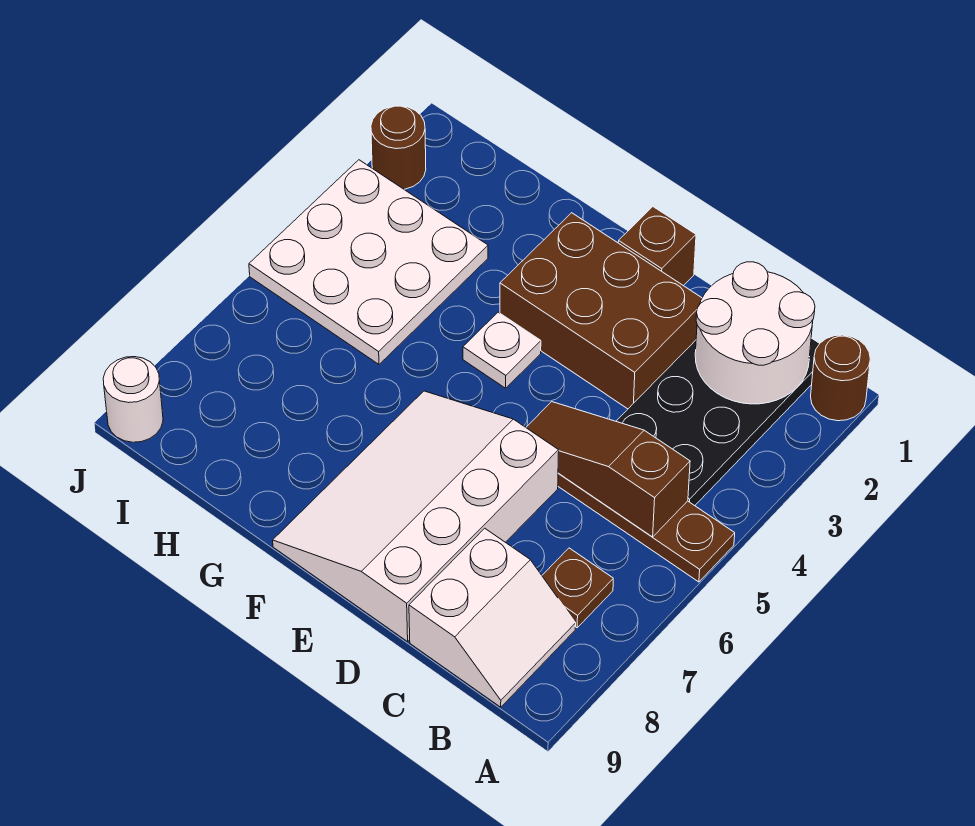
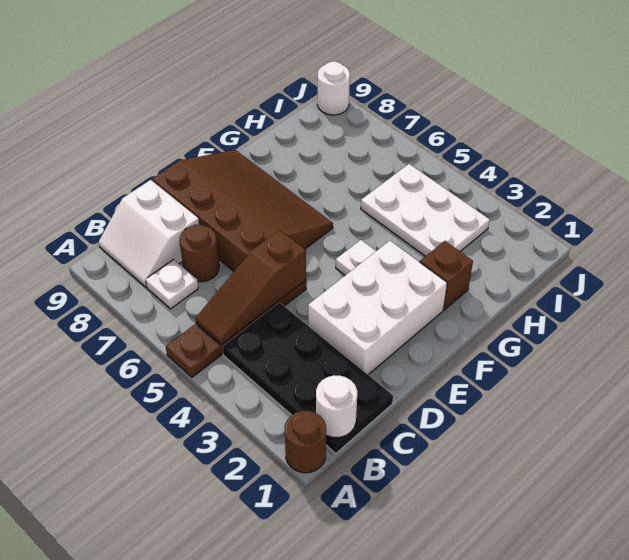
white round brick B1:C2 level 2 -> white round brick B1 level 2
brown slope B5:D5 level 2 top B -> brown slope B5:D5 level 2 top D
brown plate B7 level 1 -> white plate B7 level 1
brown brick D2:F3 level 1 -> white brick D2:F3 level 1
white slope D6:F9 level 1 top D -> brown slope D6:F9 level 1 top D
brown brick E1 level 1 -> brown brick G2 level 1
white plate H3:J5 level 1 -> white plate H3:I5 level 1
brown round brick J2 level 1 -> brown round brick C7 level 1

